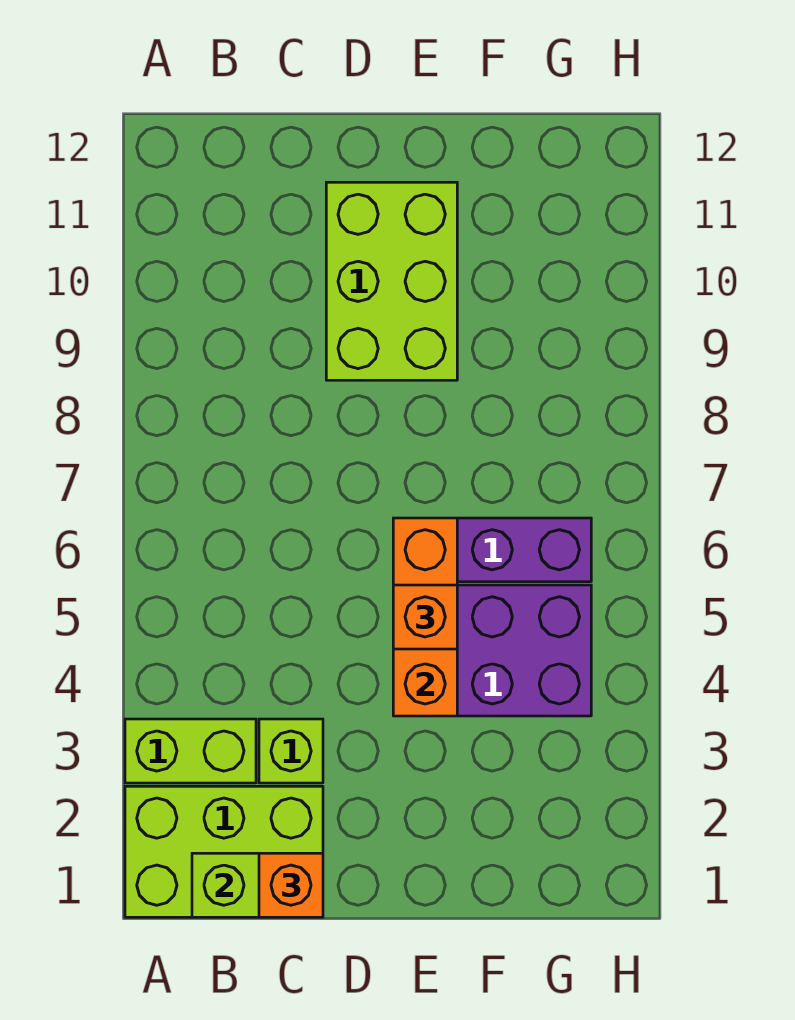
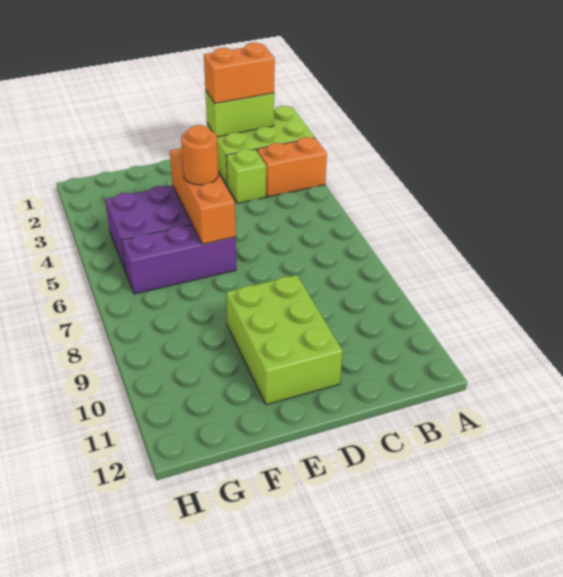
lime brick A3:B3 level 1 -> orange brick A3:B3 level 1
orange brick C1 level 3 -> orange brick B1:C1 level 3
orange brick E5 level 3 -> orange round brick E5 level 3

